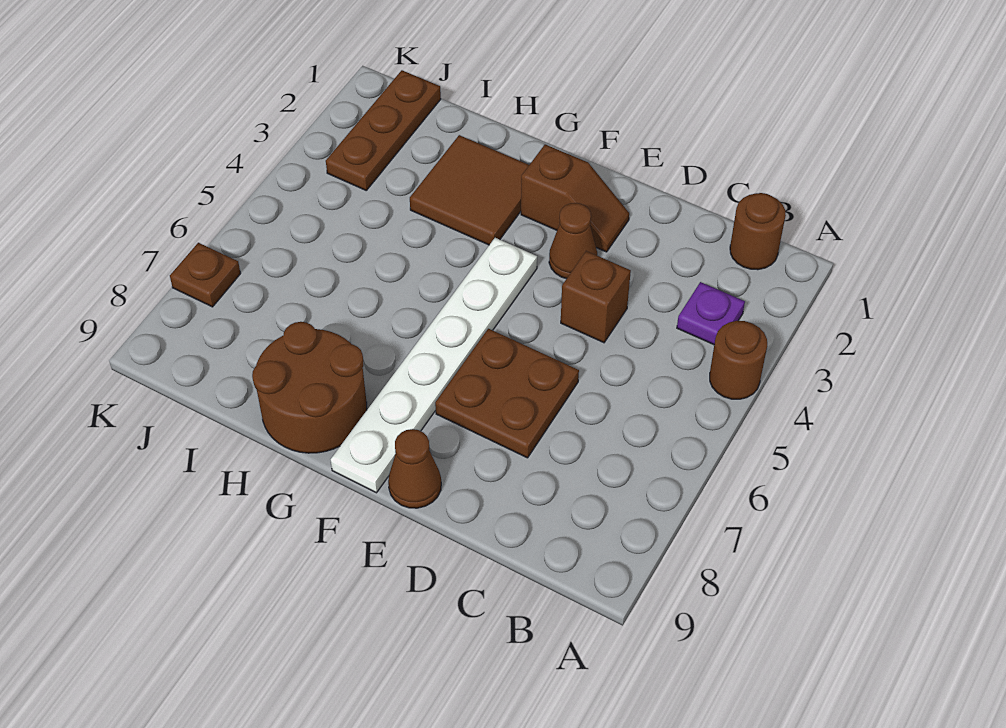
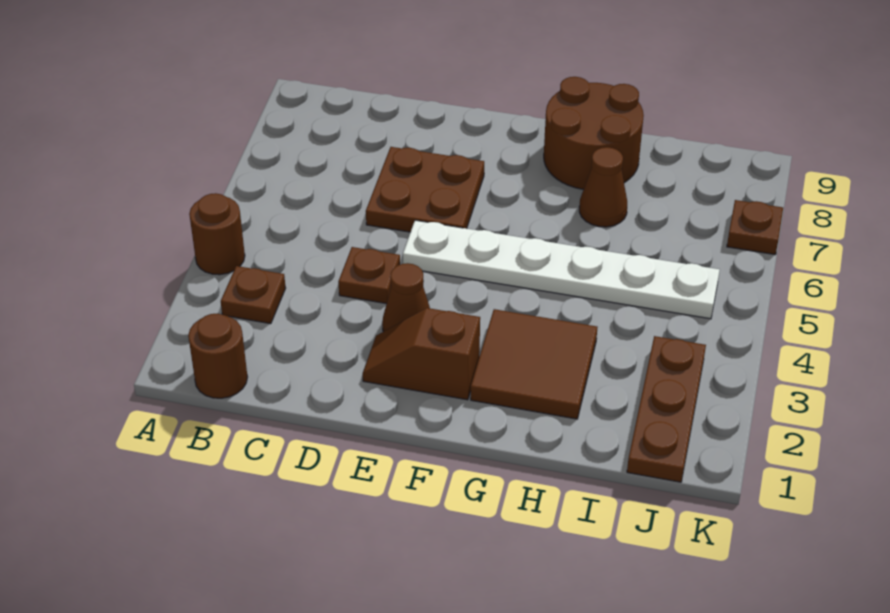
purple plate B3 level 1 -> brown plate B3 level 1
brown brick D4 level 1 -> brown plate D4 level 1
brown cone E9 level 1 -> brown cone H7 level 1
white plate F4:F9 level 1 -> white plate E5:J5 level 1

